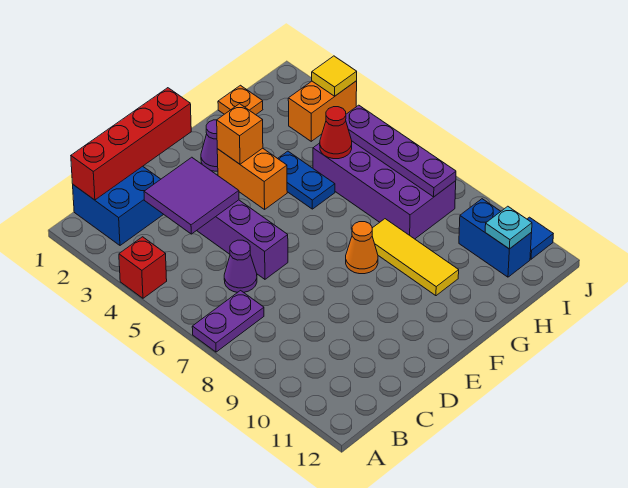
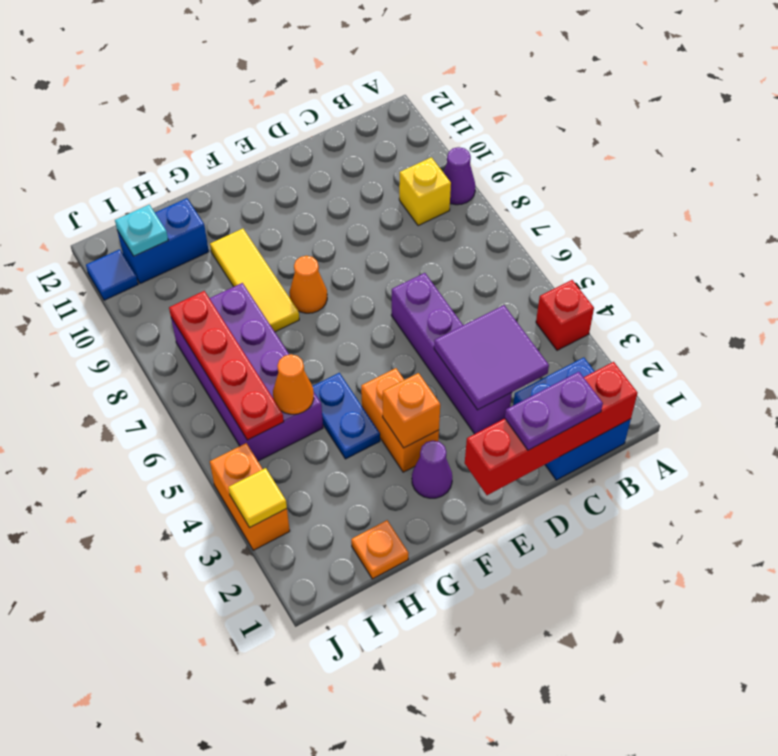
purple plate A7:B7 level 1 -> purple plate C1:D1 level 3
none -> yellow brick B9 level 1
purple cone C6 level 1 -> purple cone A9 level 1
red cone H5 level 2 -> orange cone H5 level 2
orange brick I3:J3 level 1 -> orange brick J3:J4 level 1
purple plate I5:I8 level 2 -> red plate I5:I8 level 2
blue brick I10:I11 level 1 -> blue brick H11:I11 level 1

